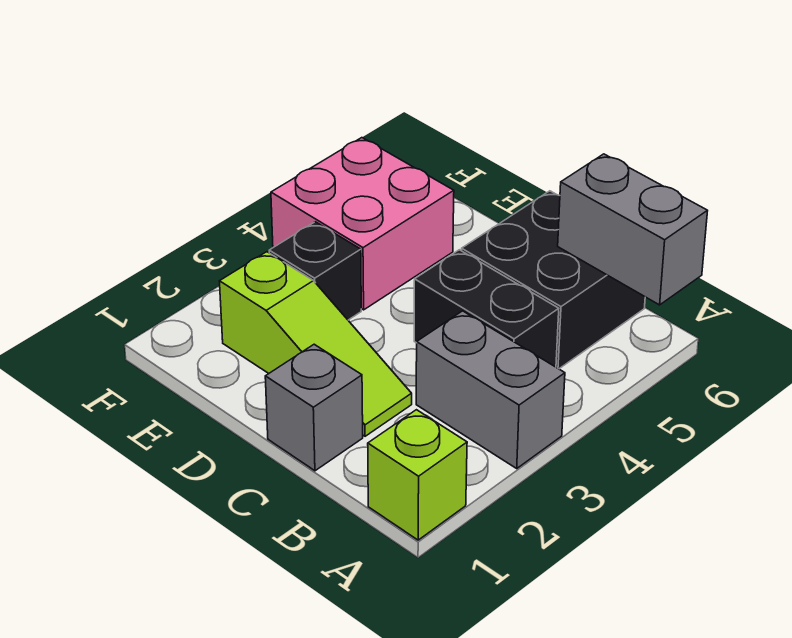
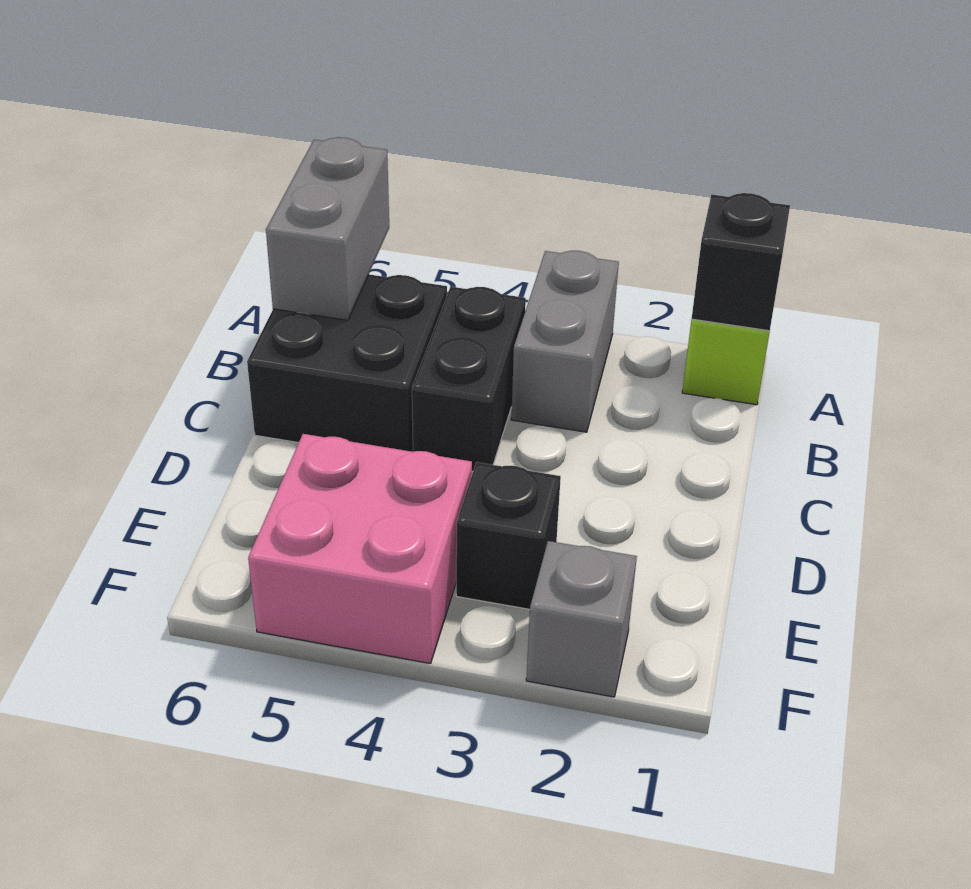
none -> black brick A1 level 2
grey brick C1 level 1 -> grey brick F2 level 1
lime slope C2:E2 level 1 top E -> none

